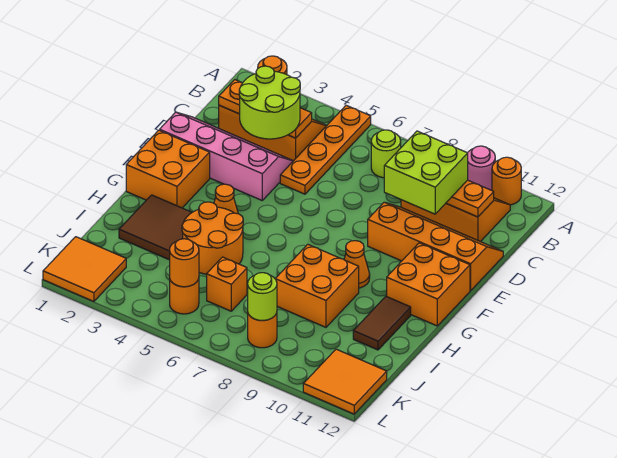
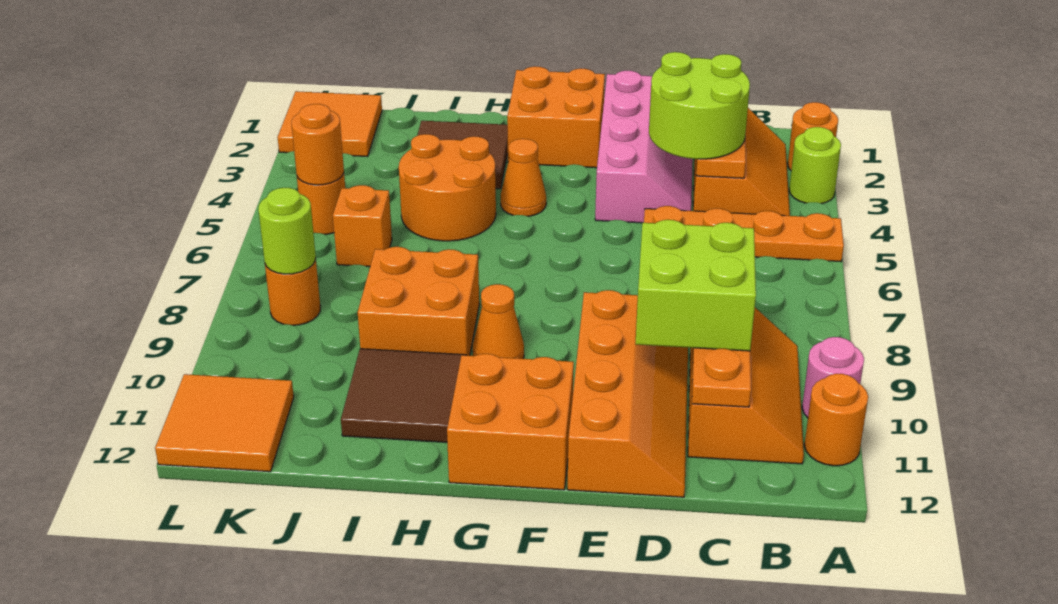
lime round brick B7 level 1 -> lime round brick A3 level 1
brown tile H11:I11 level 1 -> brown tile H10:I11 level 1

